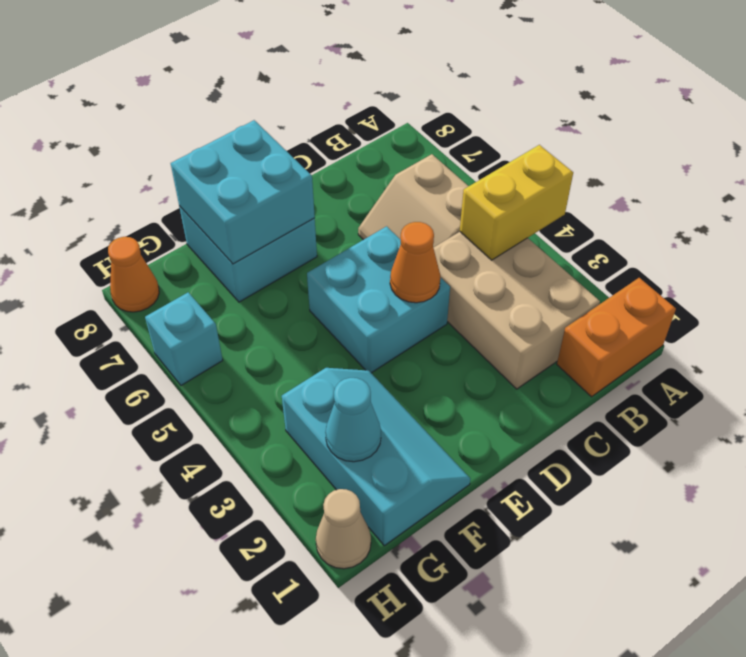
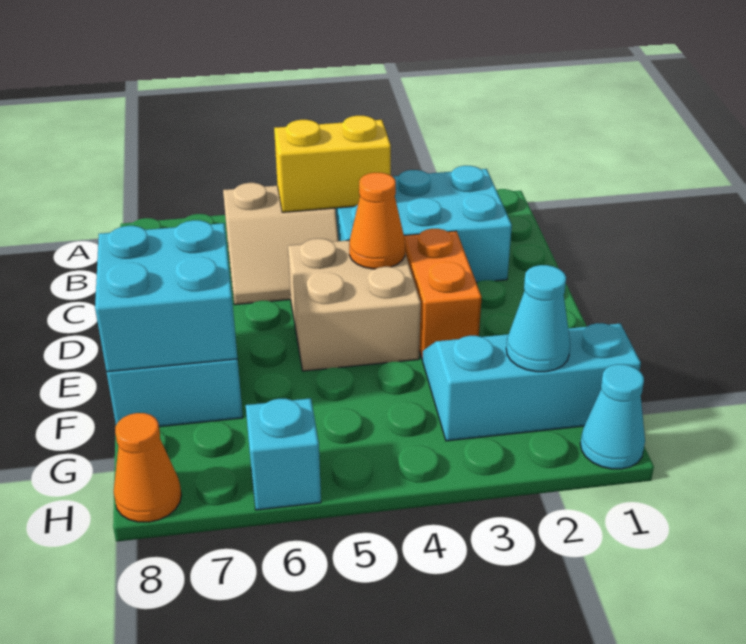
orange brick A1:B1 level 1 -> orange brick D3:E3 level 1
yellow brick A4:B4 level 2 -> yellow brick B4:B5 level 2
tan brick B2:C4 level 1 -> cyan brick B2:C4 level 1
cyan brick D4:E5 level 1 -> tan brick D4:E5 level 1
tan cone H1 level 1 -> cyan cone H1 level 1

